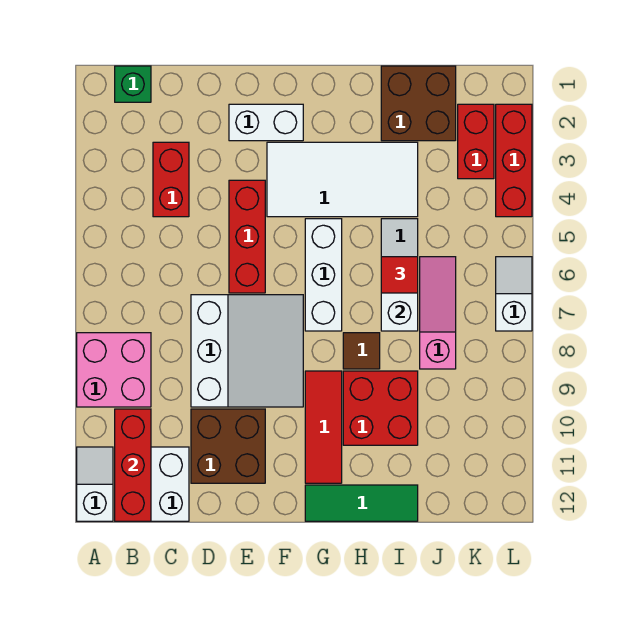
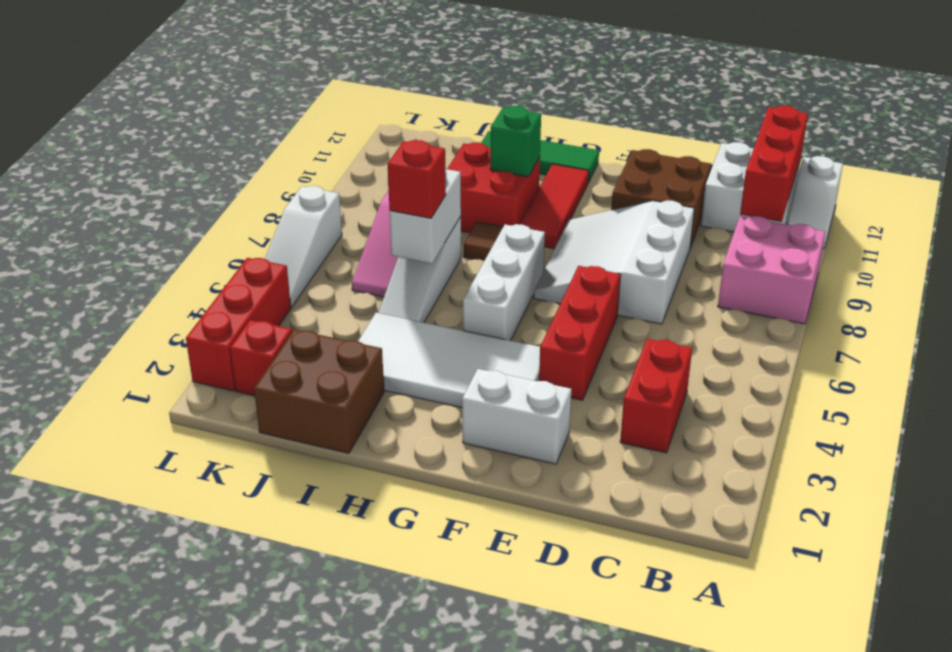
green brick B1 level 1 -> green brick H10 level 2
red tile I6 level 3 -> red brick I6 level 3
red brick K2:K3 level 1 -> red brick K2 level 1
white slope L6:L7 level 1 top 7 -> white slope L5:L7 level 1 top 7

